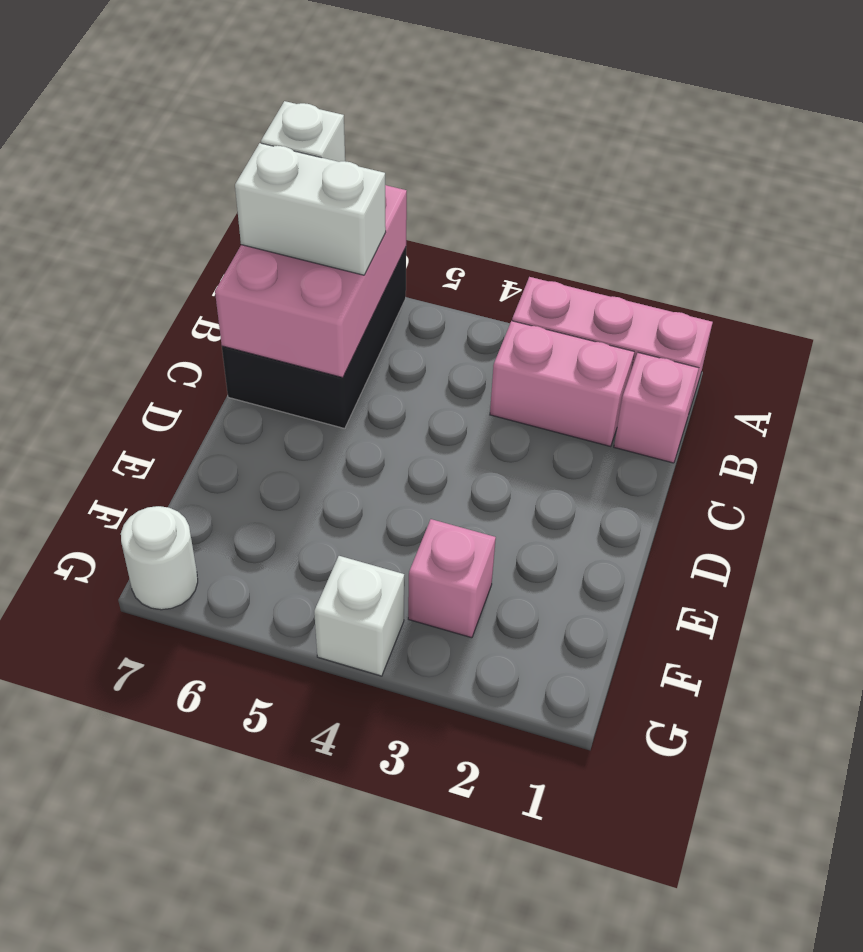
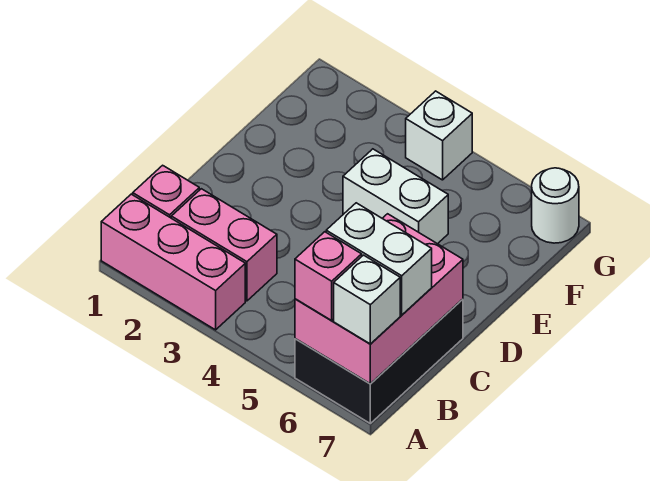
none -> white brick E4:E5 level 1
pink brick F3 level 1 -> pink brick A6 level 3

